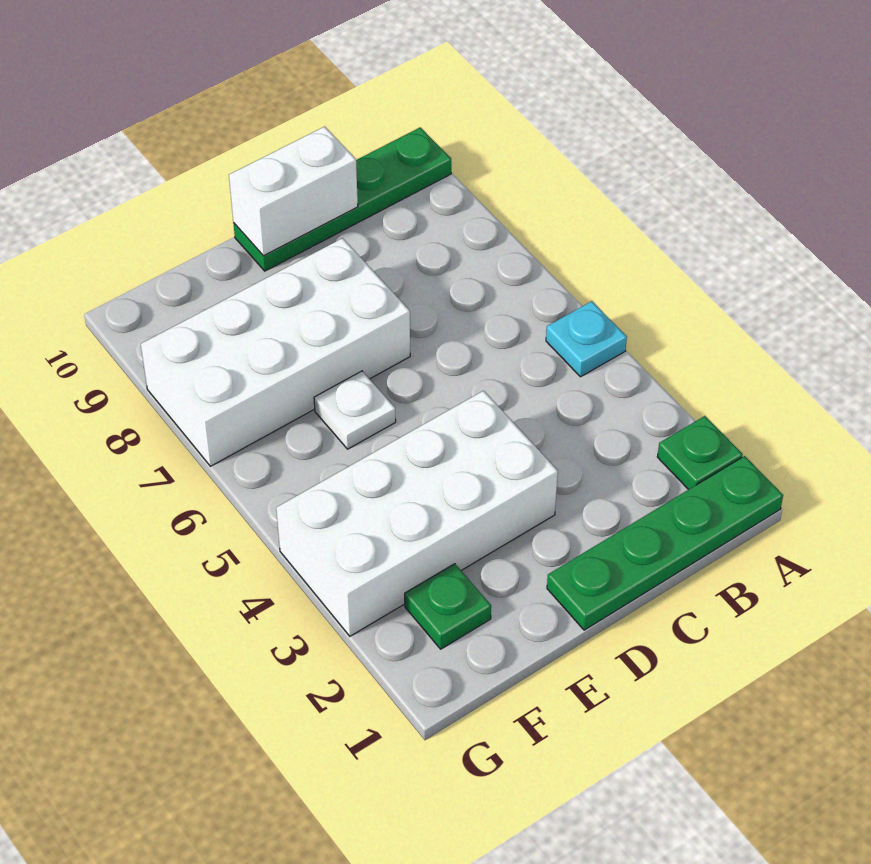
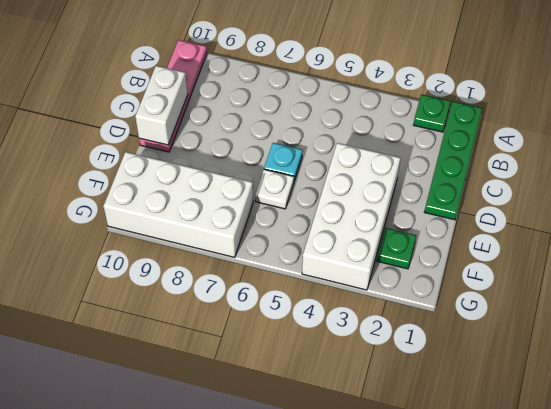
cyan plate A5 level 1 -> cyan plate D6 level 1
green plate A10:D10 level 1 -> pink plate A10:D10 level 1
white brick D7:G8 level 1 -> white brick F7:G10 level 1

